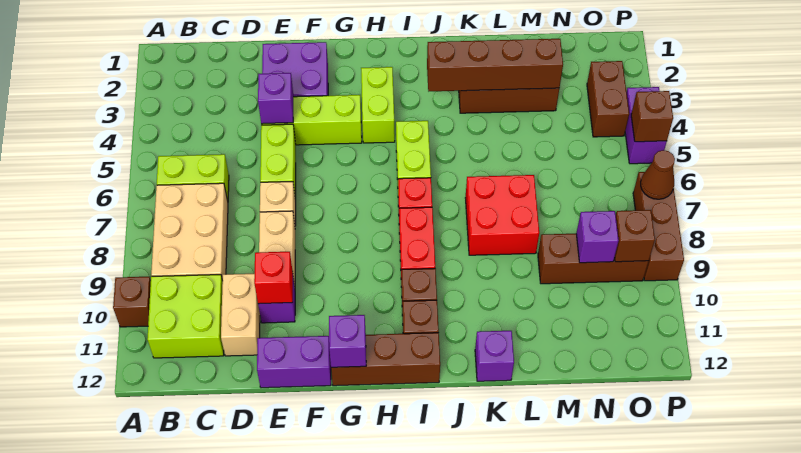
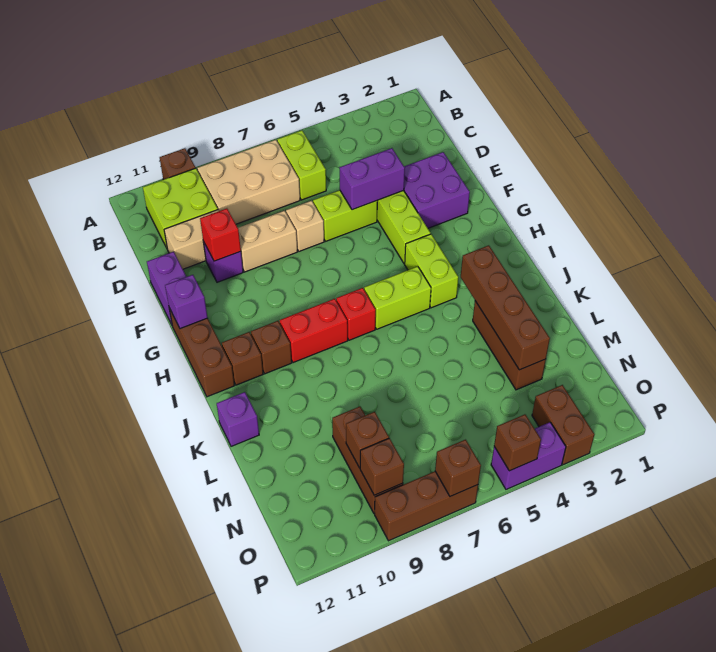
purple brick E4 level 2 -> purple brick E4:E5 level 2
lime brick H3:H4 level 1 -> lime brick H4:I4 level 1
red brick K7:L8 level 1 -> none
purple brick N9 level 2 -> brown brick N9 level 2
brown brick O3:O4 level 1 -> brown brick O3:P3 level 1
brown cone P7 level 2 -> brown brick P7 level 2

